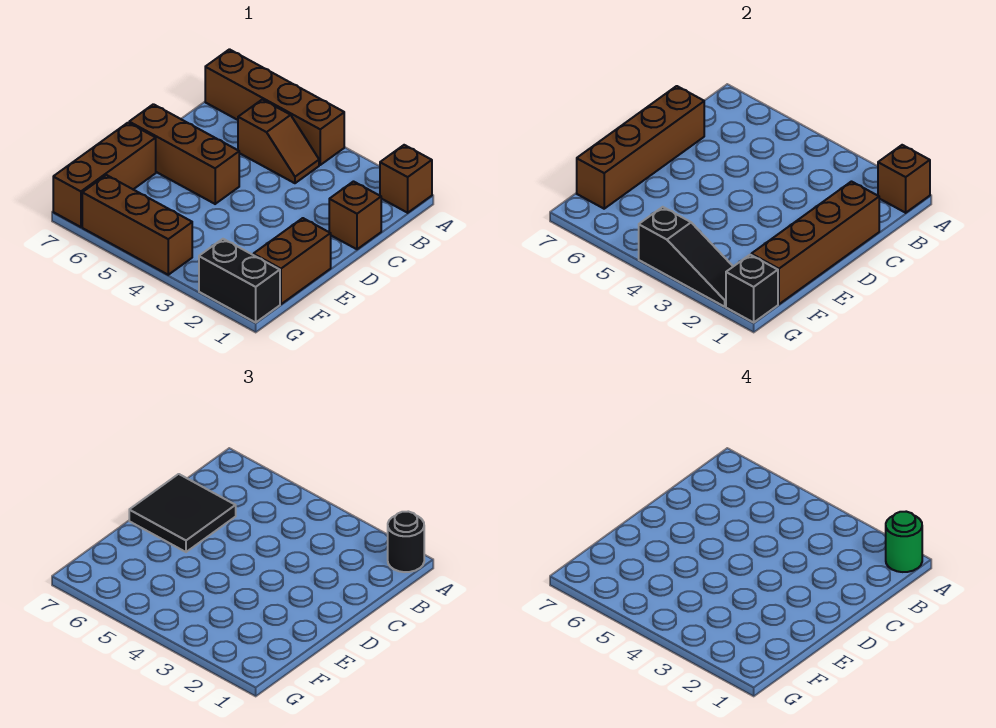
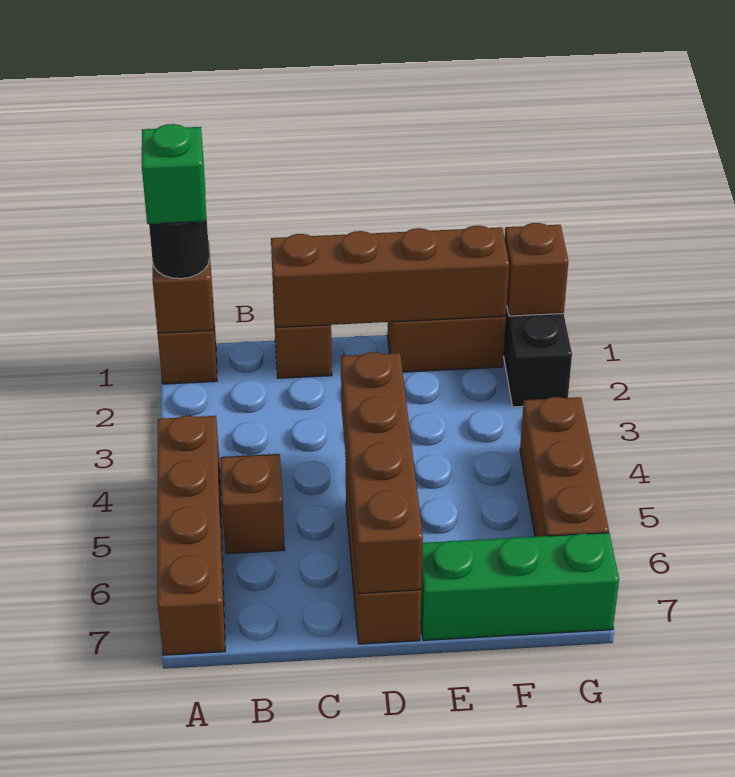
green round brick A1 level 4 -> green brick A1 level 4
black tile C6:D7 level 3 -> none
brown brick C7:F7 level 2 -> brown brick D4:D7 level 2
brown brick E7:G7 level 1 -> green brick E7:G7 level 1
black brick G1 level 2 -> brown brick G1 level 2
black slope G2:G4 level 2 top 4 -> none

